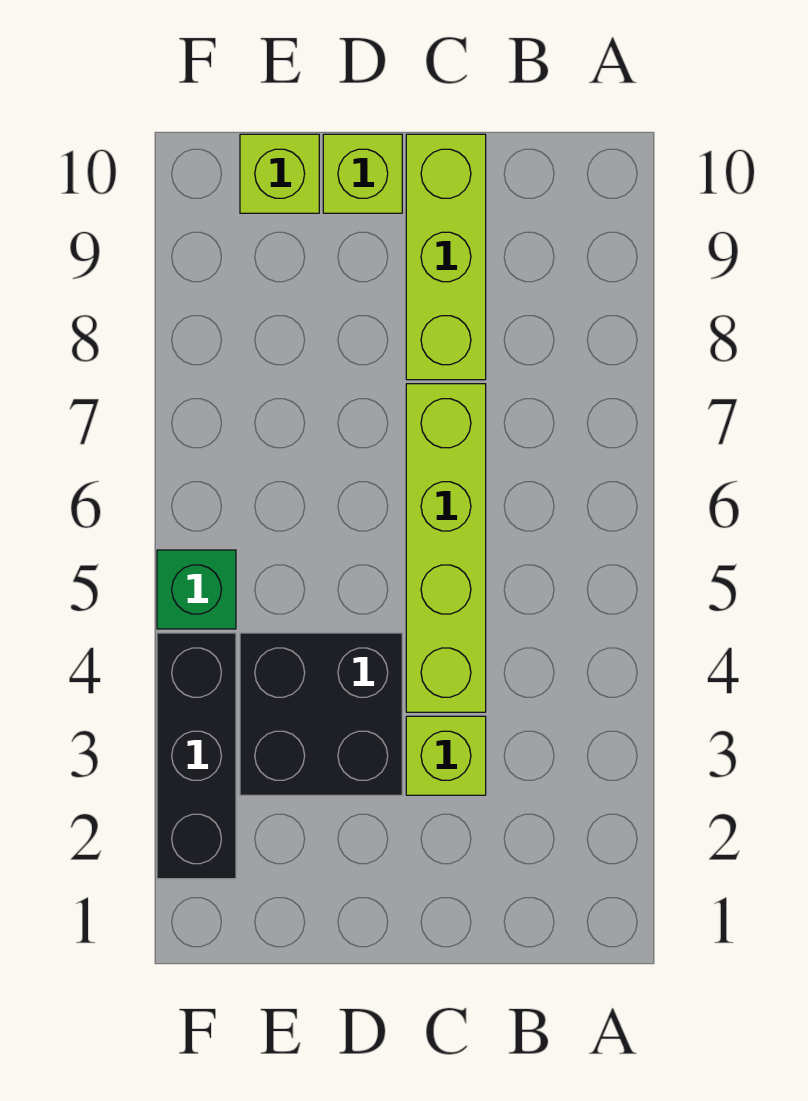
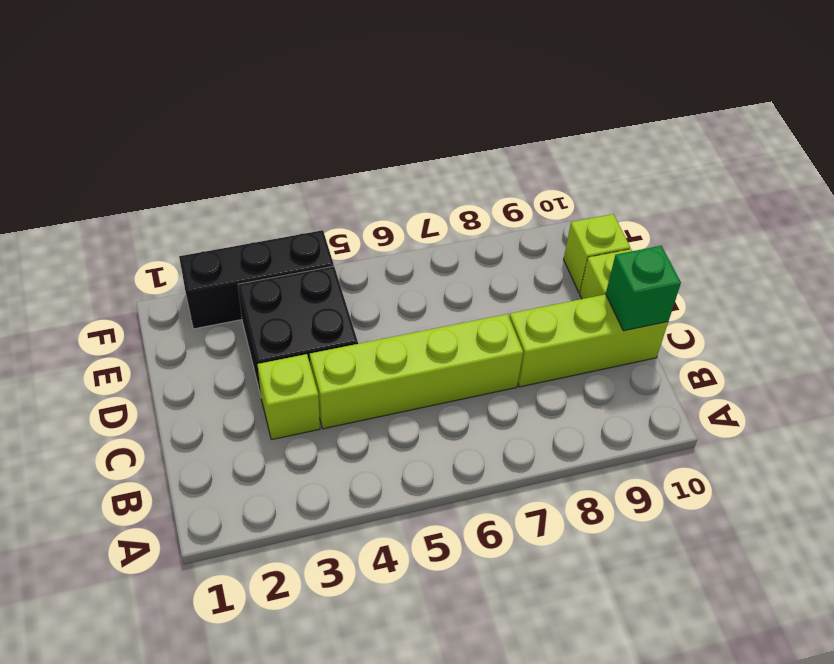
green brick F5 level 1 -> green brick C10 level 2

